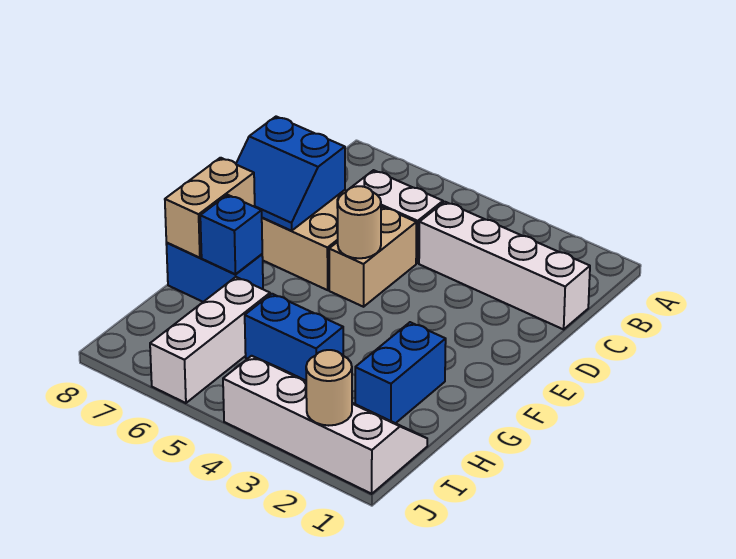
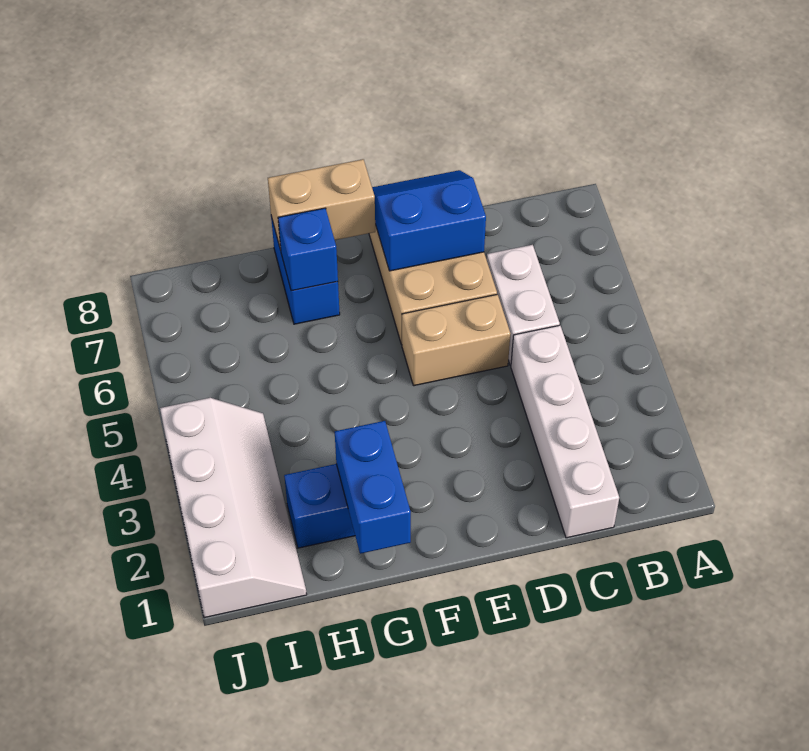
blue slope D7:E8 level 2 top D -> blue slope D7:E8 level 2 top 7
tan round brick E5 level 2 -> none
blue brick H4:H5 level 1 -> blue brick G1:G2 level 2
white brick H6:J6 level 1 -> none
tan round brick J2 level 2 -> none

